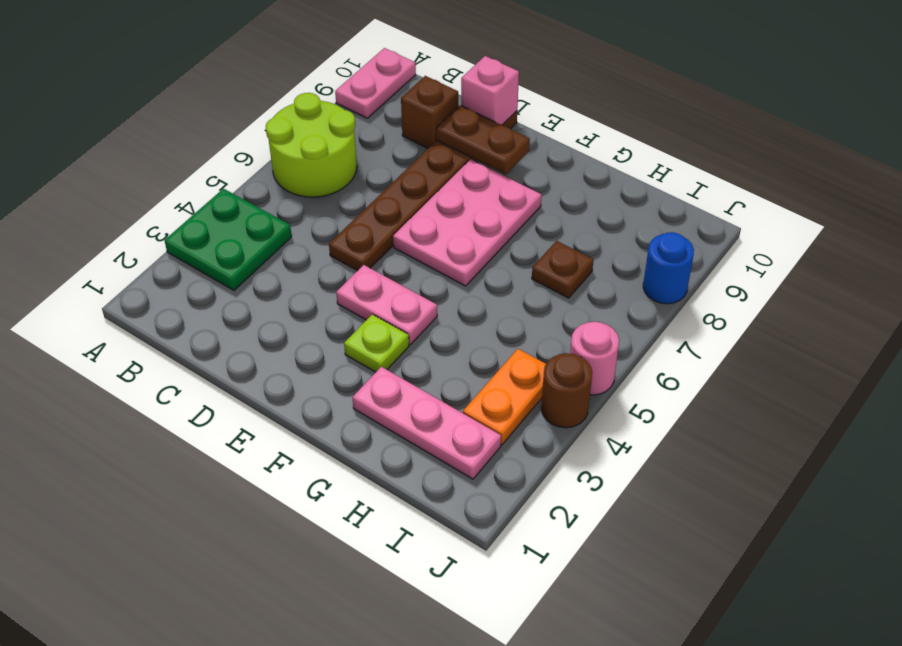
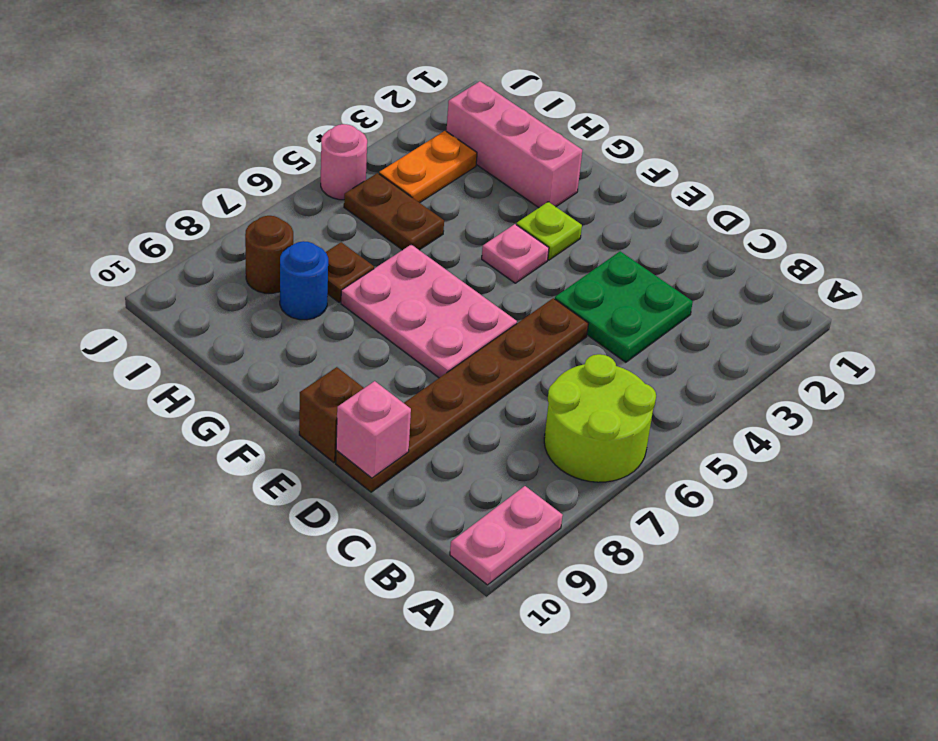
green plate A3:B4 level 1 -> green plate C3:D4 level 1
brown brick C9 level 1 -> brown brick E10 level 1
brown plate D9:E9 level 2 -> brown plate H5:I5 level 1
pink plate E4:F4 level 1 -> pink plate F4 level 1
pink plate E6:F8 level 1 -> pink plate E6:G7 level 1
pink plate G2:I2 level 1 -> pink brick G2:I2 level 1
brown round brick J4 level 1 -> brown round brick I8 level 1
blue round brick J8 level 1 -> blue round brick H8 level 1

